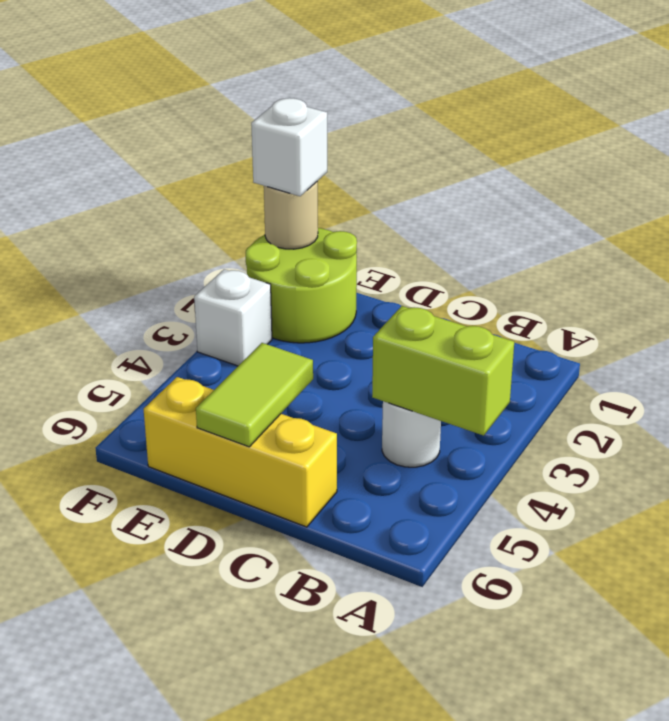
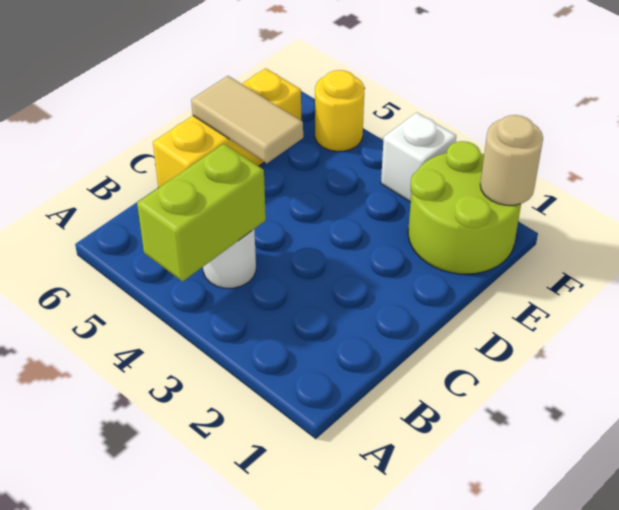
lime tile D5:D6 level 2 -> tan tile D5:D6 level 2
white brick F1 level 3 -> none
none -> yellow round brick F5 level 1

